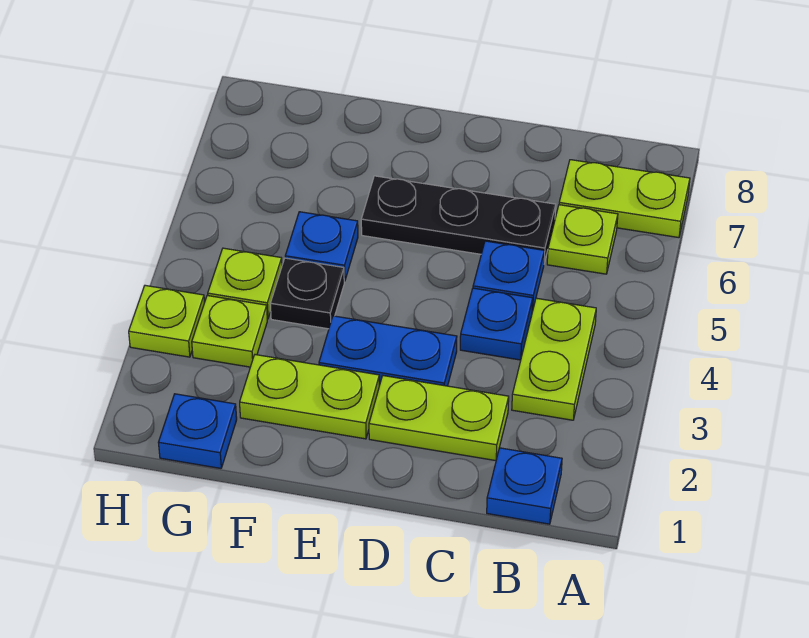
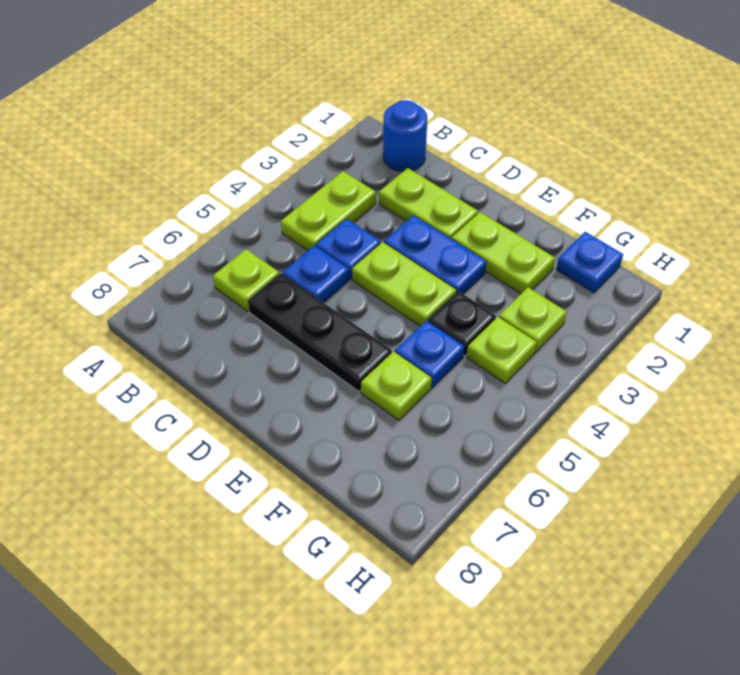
lime plate A7:B7 level 1 -> lime plate D4:E4 level 1
blue plate B1 level 1 -> blue round brick B1 level 1
lime plate H3 level 1 -> lime plate F6 level 1

